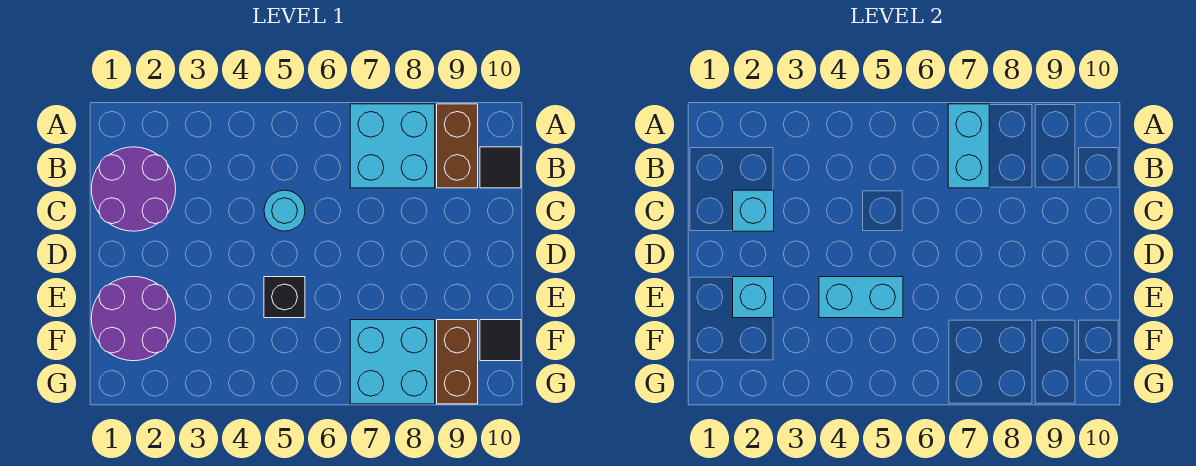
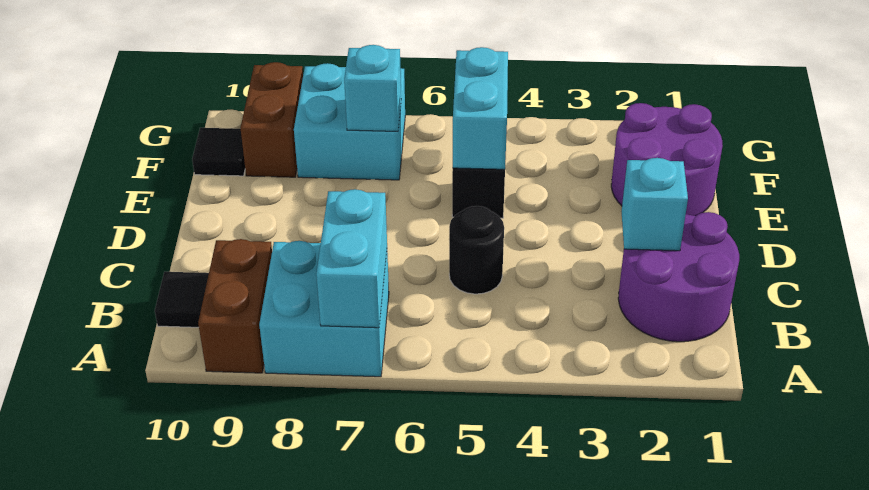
cyan round brick C5 level 1 -> black round brick C5 level 1
cyan brick E2 level 2 -> cyan brick F7 level 2
cyan brick E4:E5 level 2 -> cyan brick E5:F5 level 2

